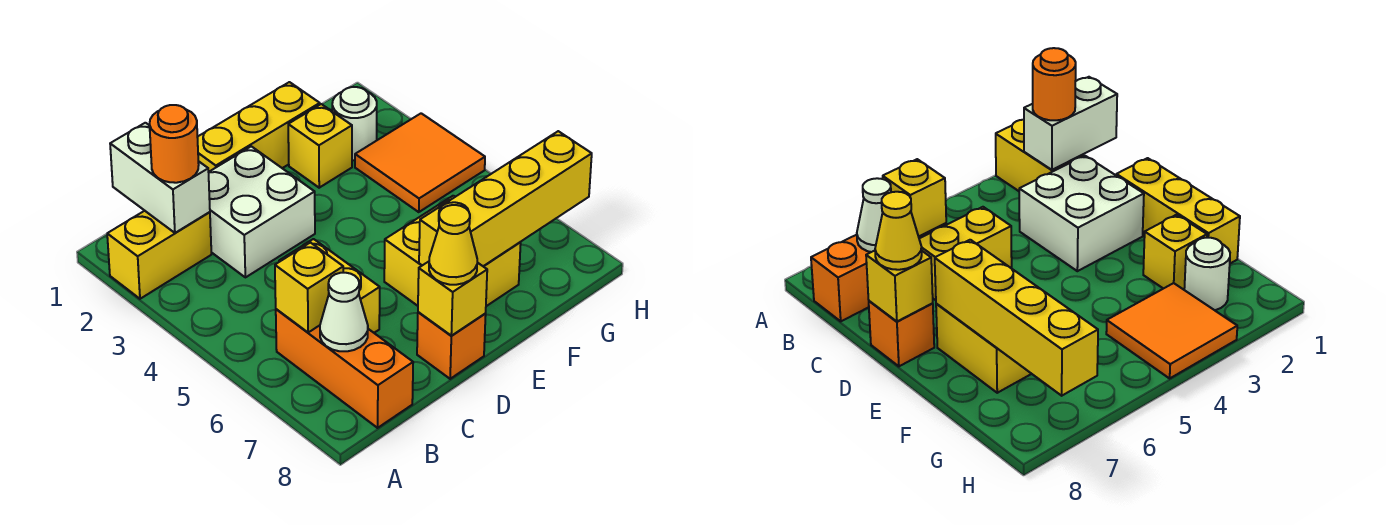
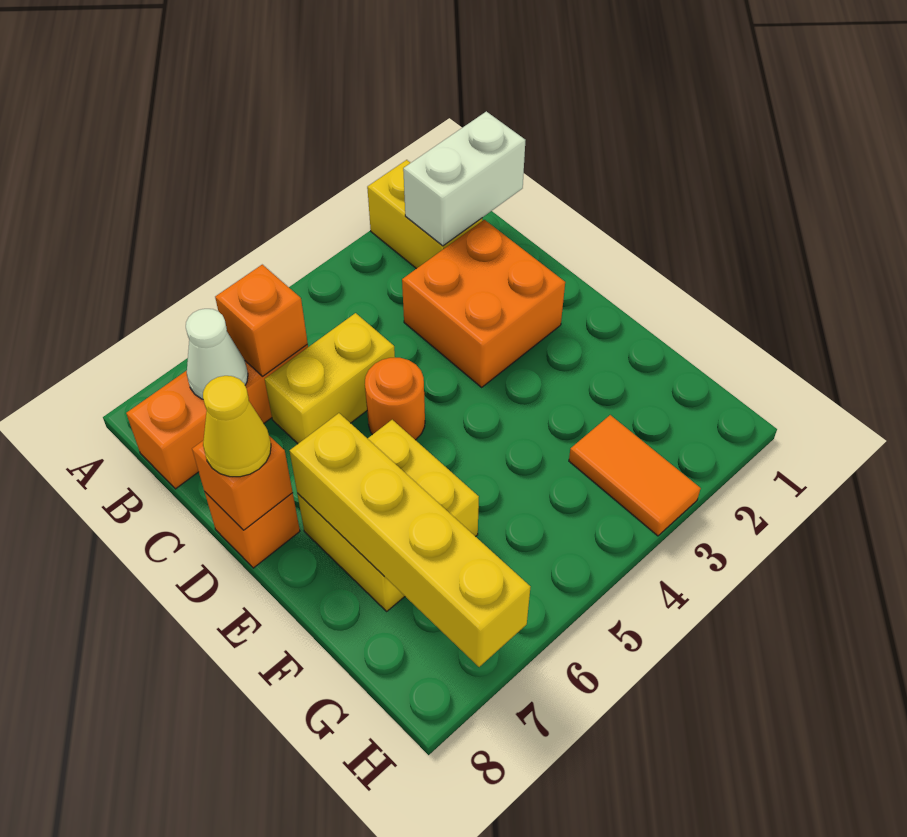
orange round brick B2 level 3 -> orange round brick D5 level 1
yellow brick B6 level 2 -> orange brick B6 level 2
white brick C2:D3 level 1 -> orange brick C2:D3 level 1
yellow brick D1:F1 level 1 -> none
yellow brick D8 level 2 -> orange brick D8 level 2
yellow brick F2 level 1 -> none
white round brick G2 level 1 -> none
orange tile G3:H4 level 1 -> orange tile G3:H3 level 1

